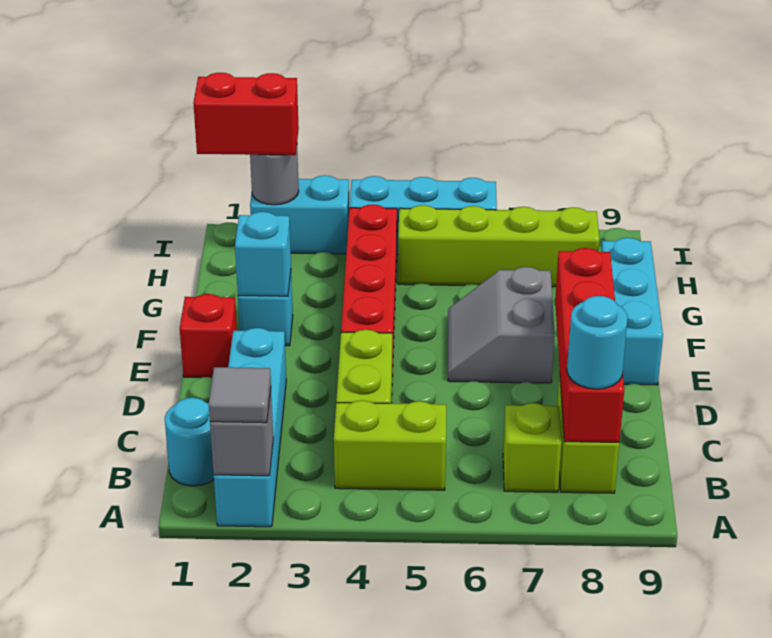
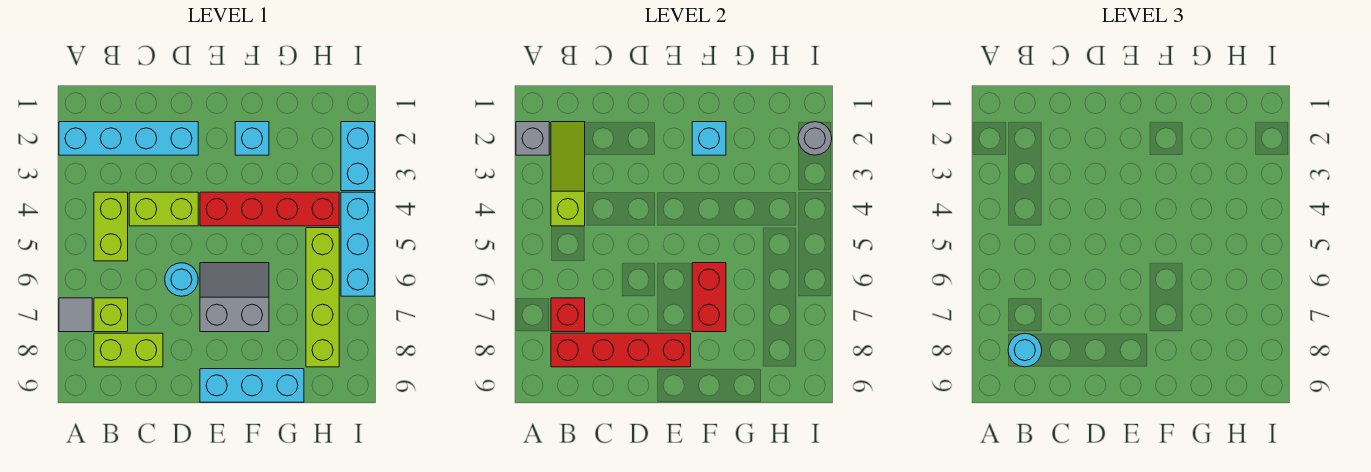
grey tile A2 level 3 -> grey tile A7 level 1
cyan round brick B1 level 1 -> cyan round brick D6 level 1
none -> lime slope B2:B4 level 2 top 4
red brick E1 level 1 -> red brick B7 level 2
red brick I1:I2 level 3 -> red brick F6:F7 level 2

